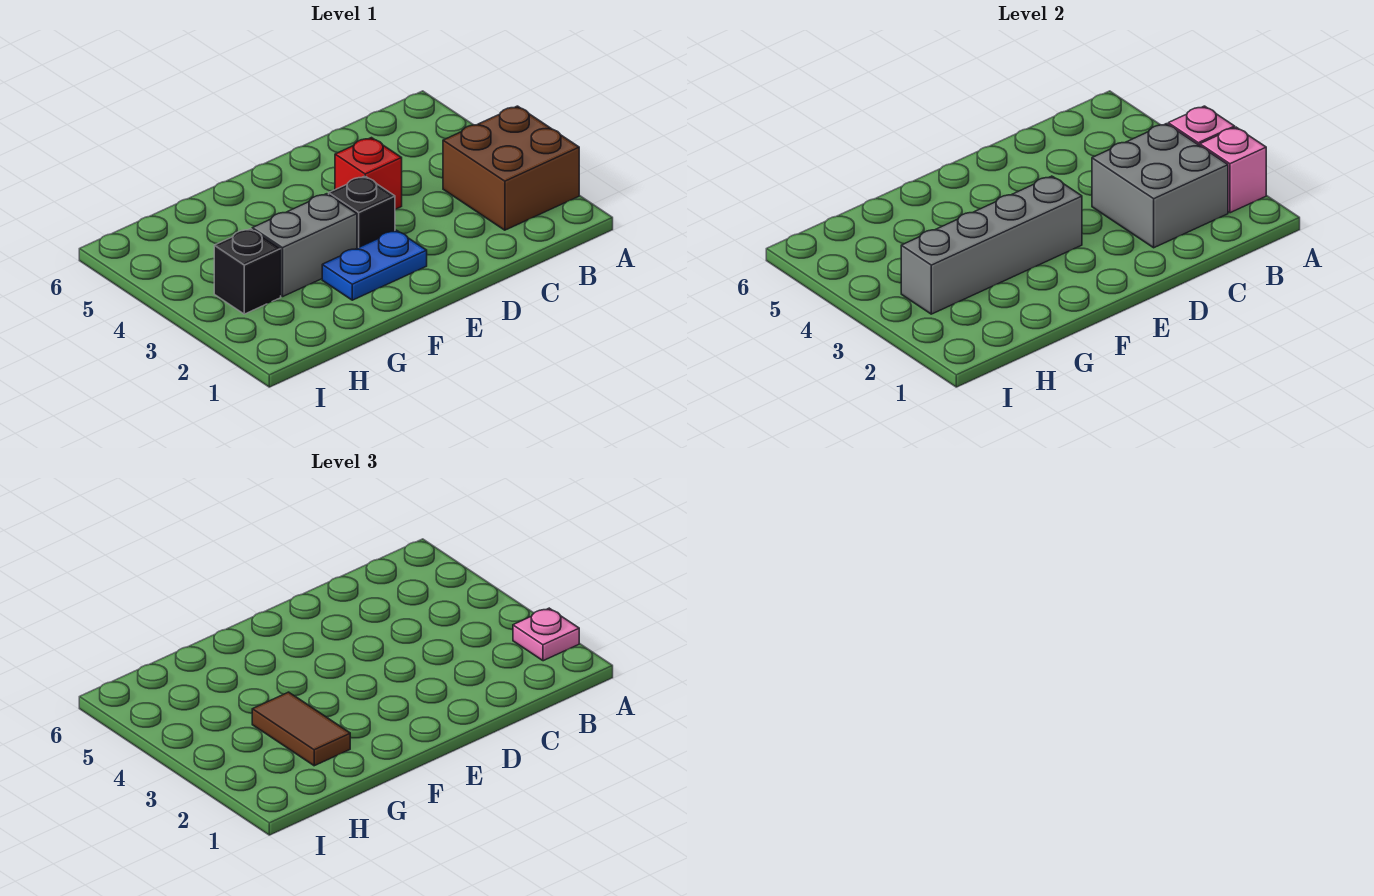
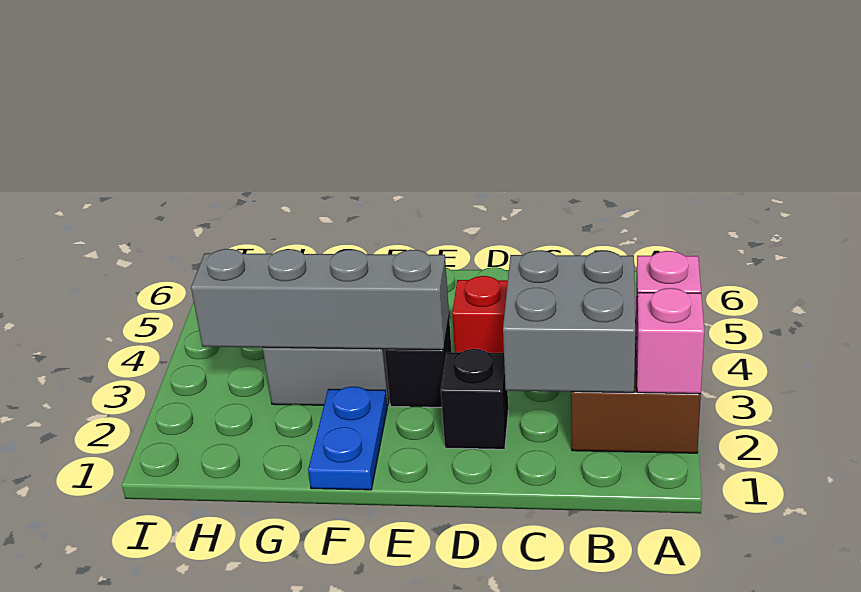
pink plate A2 level 3 -> none
blue plate E2:F2 level 1 -> blue plate F1:F2 level 1
brown tile G2:G3 level 3 -> none
black brick H3 level 1 -> black brick D2 level 1

